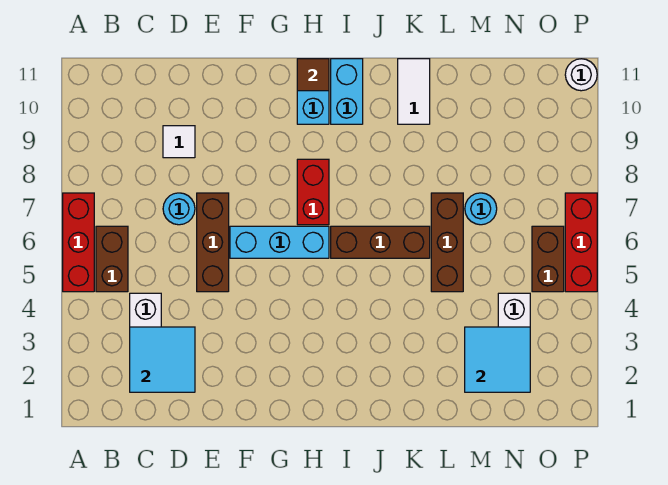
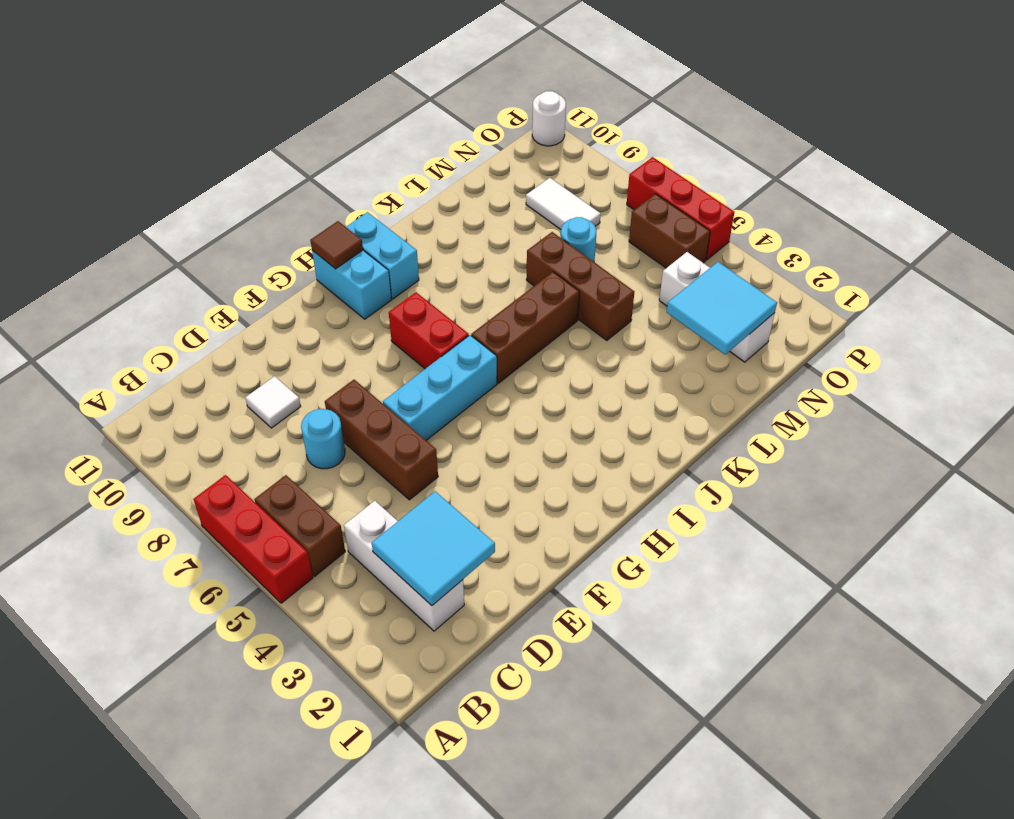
white tile K10:K11 level 1 -> white tile N8:N9 level 1

